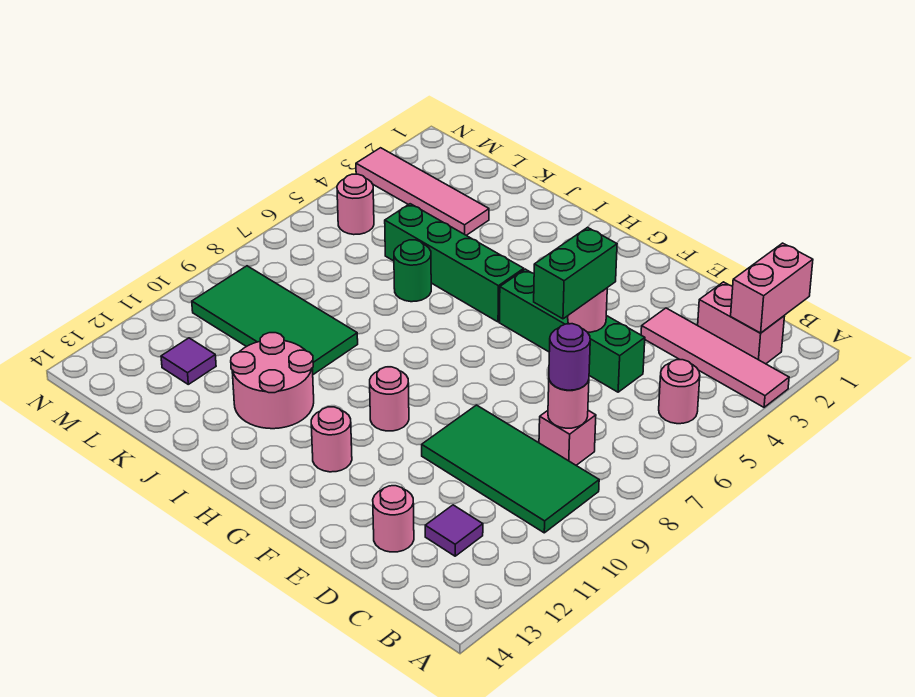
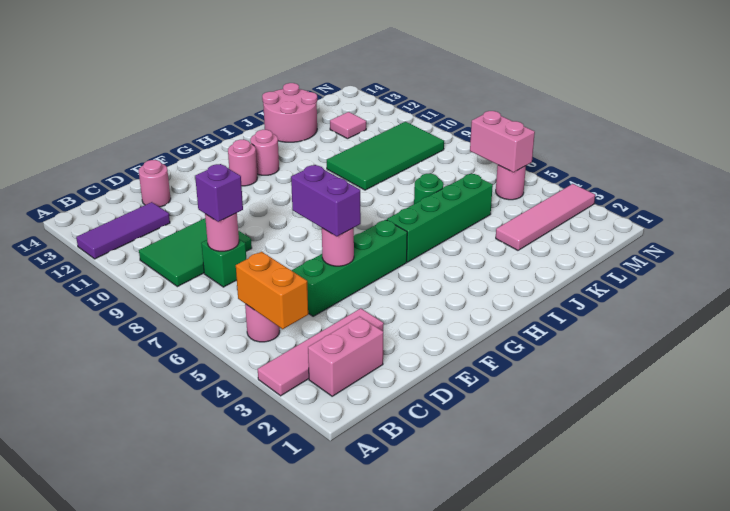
pink brick B1:B2 level 2 -> pink brick M5:M6 level 2
none -> orange brick B4:B5 level 2
green tile B9:E10 level 1 -> green tile B9:D10 level 1
pink brick C8 level 1 -> green brick C8 level 1
purple round brick C8 level 3 -> purple brick C8 level 3
purple tile C12 level 1 -> purple tile A12:C12 level 1
green brick E5:E6 level 3 -> purple brick E5:E6 level 3
pink round brick G10 level 1 -> pink round brick H12 level 1
pink round brick I11:J12 level 1 -> pink round brick J13:K14 level 1
purple tile L12 level 1 -> pink tile L12 level 1

